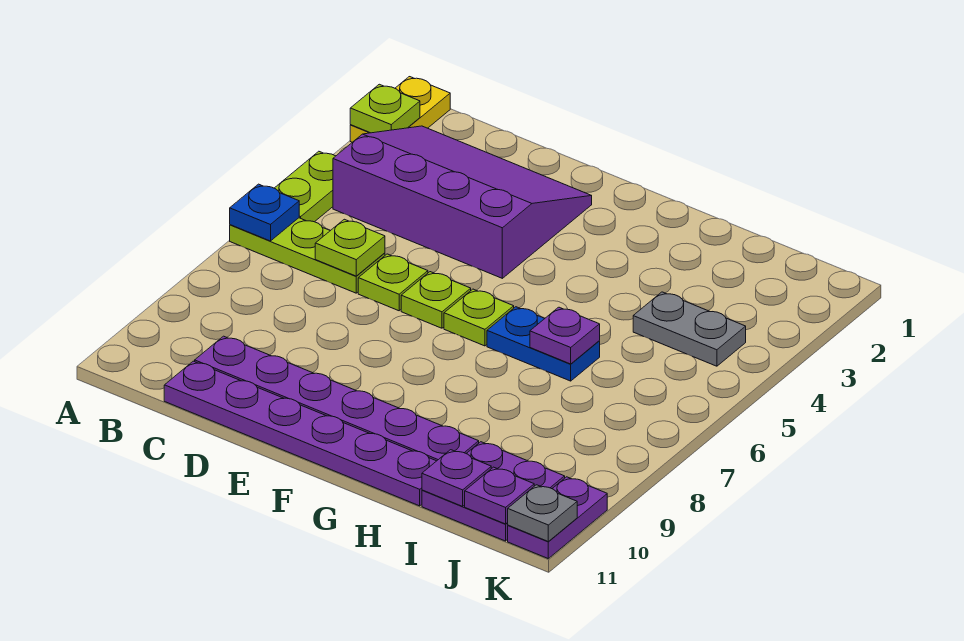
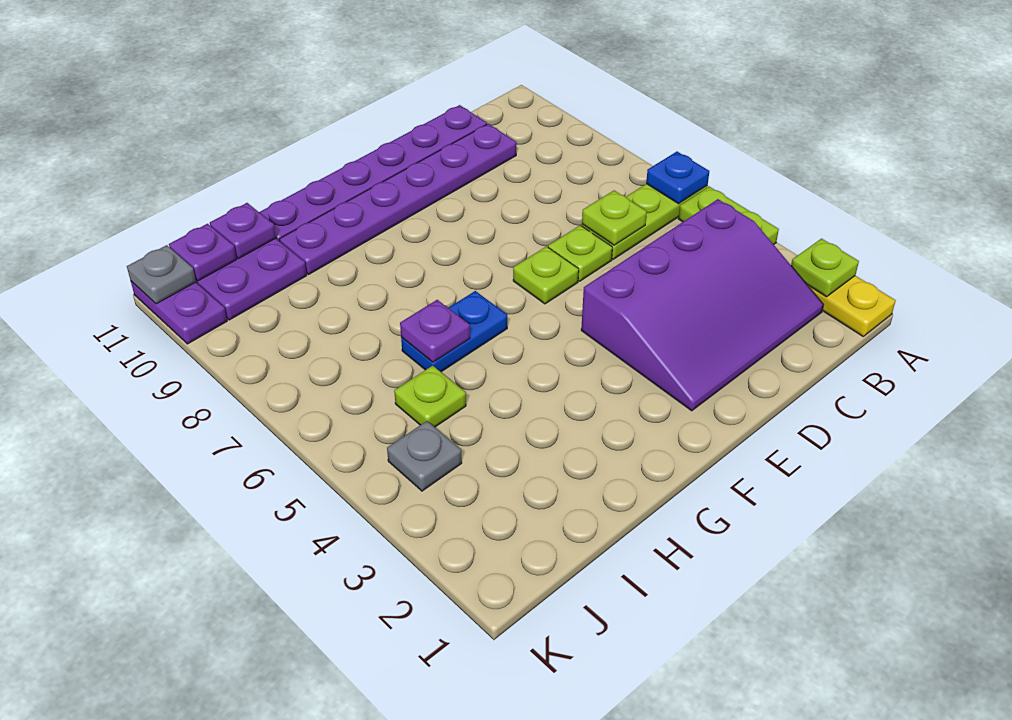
lime plate F6 level 1 -> lime plate I5 level 1
grey plate I4:J4 level 1 -> grey plate J4 level 1

